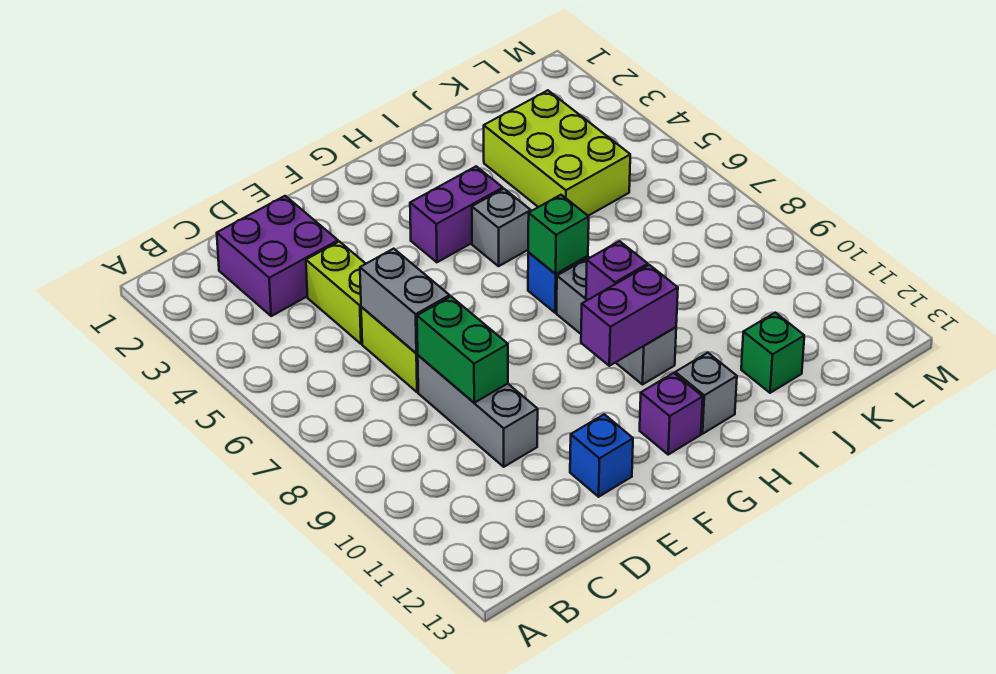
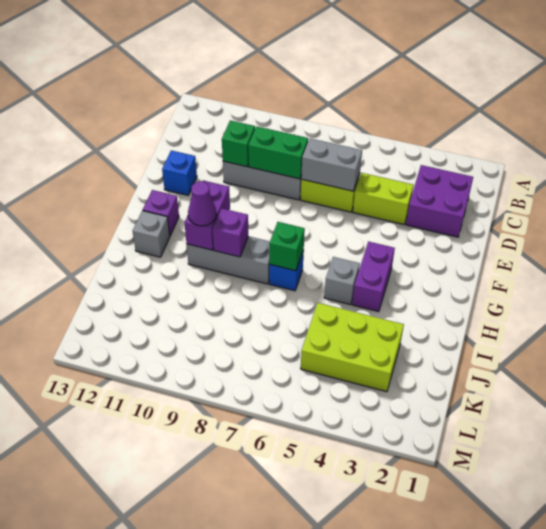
none -> purple cone H10 level 3
green brick J12 level 1 -> green brick D10 level 2

